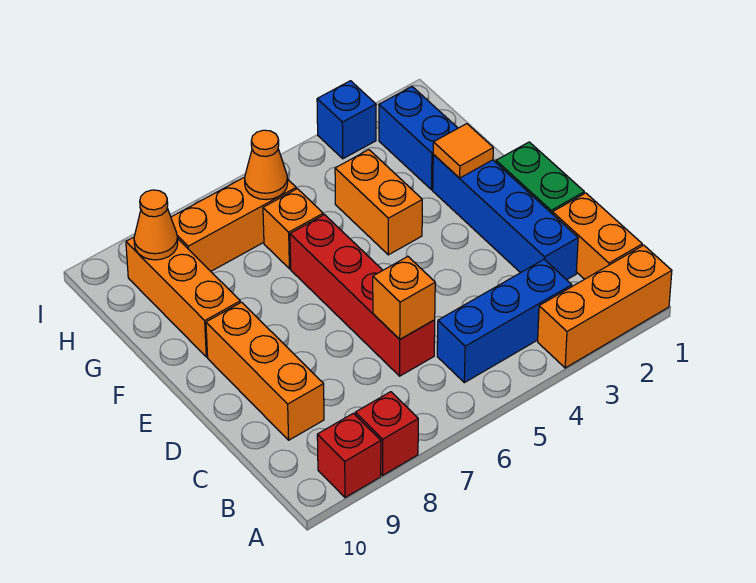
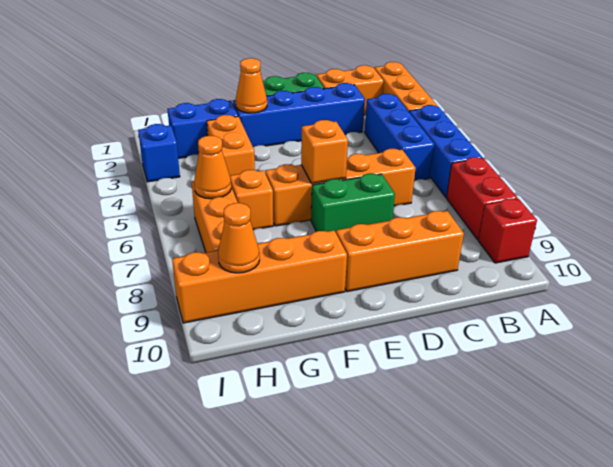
none -> blue brick A4:A6 level 1
red brick A8 level 1 -> red brick A7:A8 level 1
red brick C6:F6 level 1 -> orange brick C6:F6 level 1
orange brick C6 level 2 -> orange brick E6 level 2
none -> green brick D7:E7 level 1
orange tile F2 level 2 -> orange cone F2 level 2
orange brick F4:G4 level 1 -> orange brick G3:G4 level 1
orange brick F9:H9 level 1 -> orange brick F9:I9 level 1

